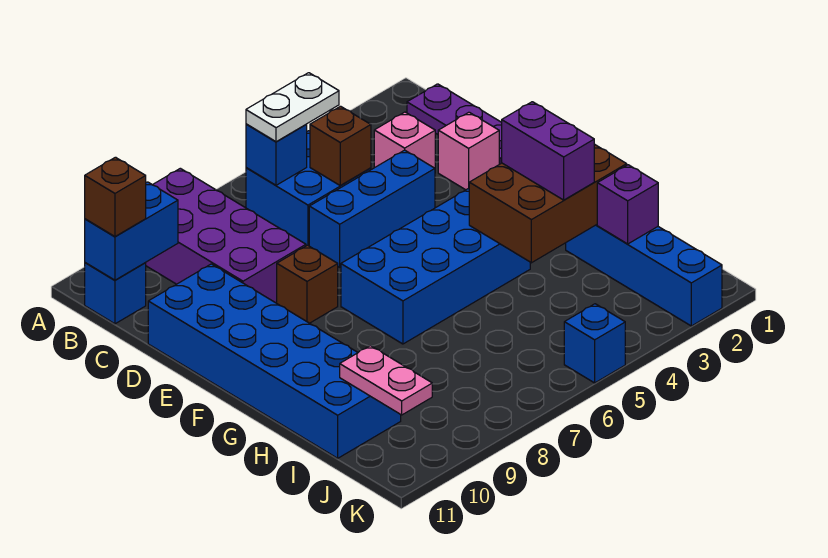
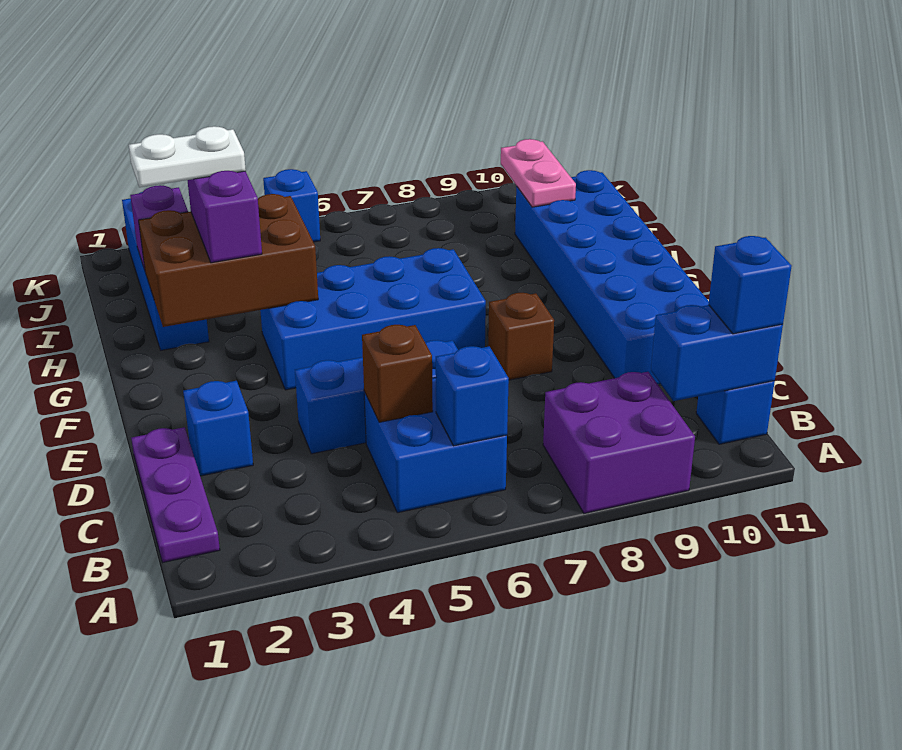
purple brick A8:D9 level 1 -> purple brick A8:B9 level 1
white plate B5:B6 level 3 -> white plate H2:H3 level 4
brown brick B11 level 3 -> blue brick B11 level 3
pink brick C3 level 1 -> none
pink brick D2 level 1 -> blue brick D2 level 1

